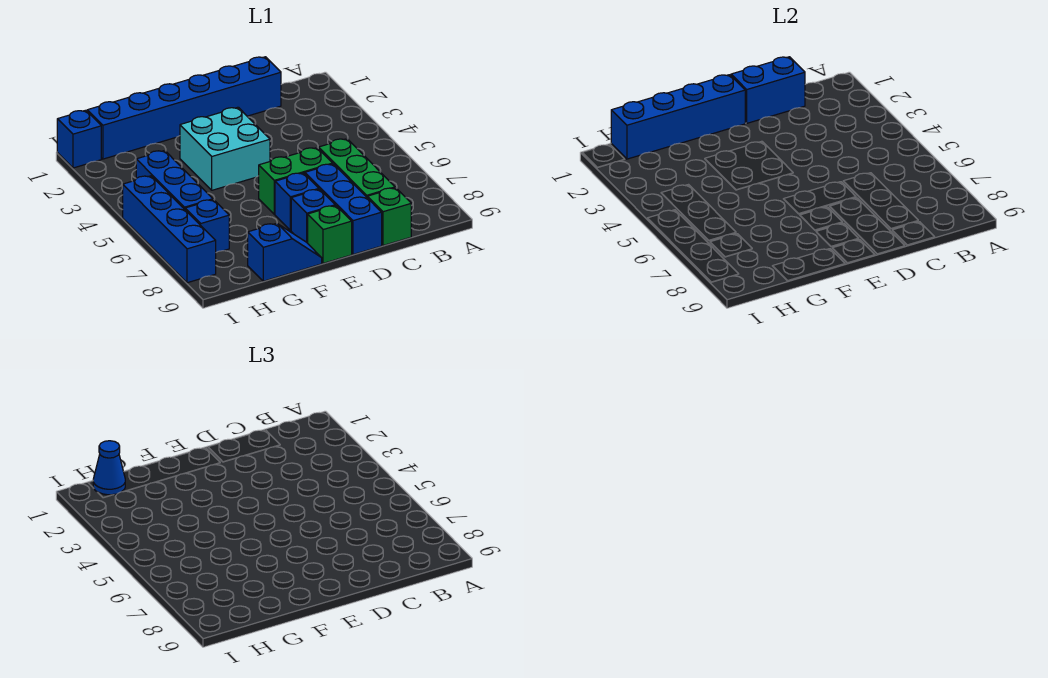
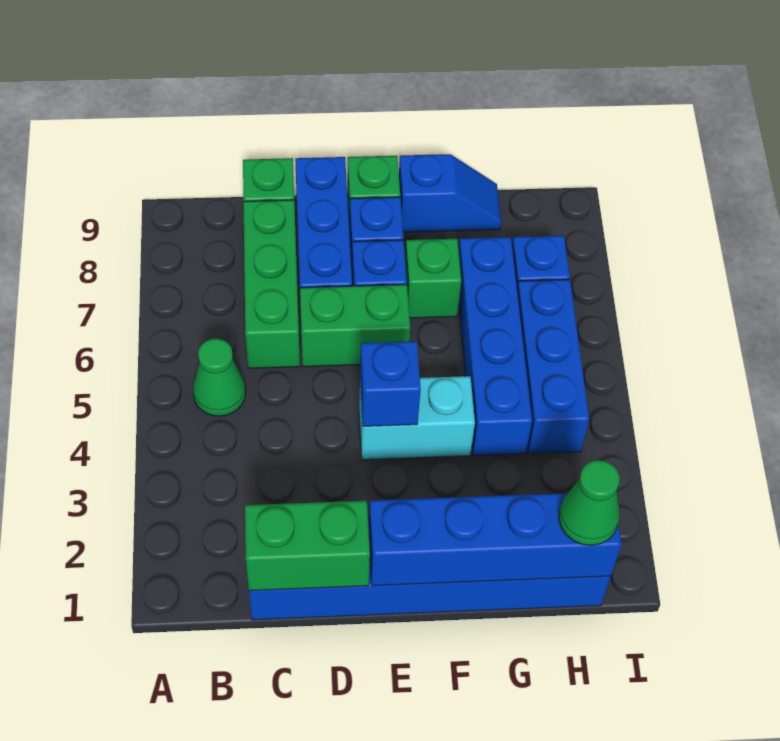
none -> green cone B5 level 1
blue brick C1:D1 level 2 -> green brick C1:D1 level 2
cyan brick E3:F4 level 1 -> cyan brick E4:F4 level 1
none -> green brick F7 level 1
blue slope F9:G9 level 1 top G -> blue slope F9:G9 level 1 top F
blue cone H1 level 3 -> green cone H1 level 3
blue brick I1 level 1 -> blue brick E4 level 2
blue brick I5:I8 level 1 -> blue brick G4:G7 level 1

